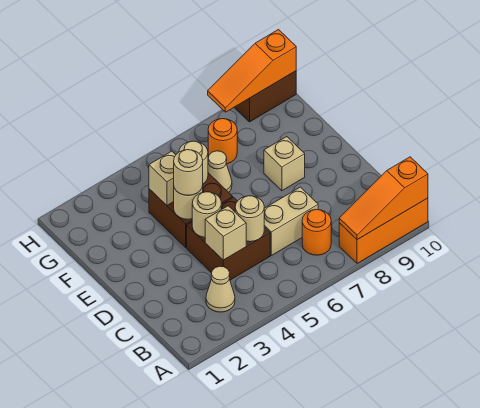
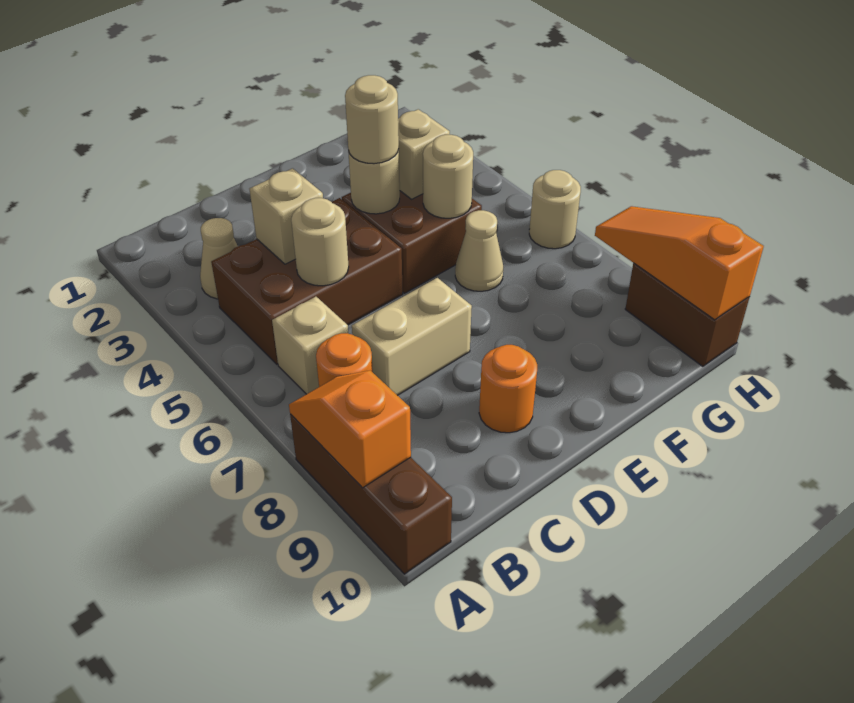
orange brick A8:A10 level 1 -> brown brick A8:A10 level 1
orange slope A8:A10 level 2 top 10 -> orange slope A8:A9 level 2 top 9
brown brick C4:D5 level 1 -> brown brick B4:D5 level 1
tan brick C6:C7 level 1 -> tan brick C7:D7 level 1
tan round brick D4 level 2 -> tan round brick H6 level 1
tan brick E8 level 1 -> tan brick B6 level 1
orange round brick G7 level 1 -> orange round brick D9 level 1

